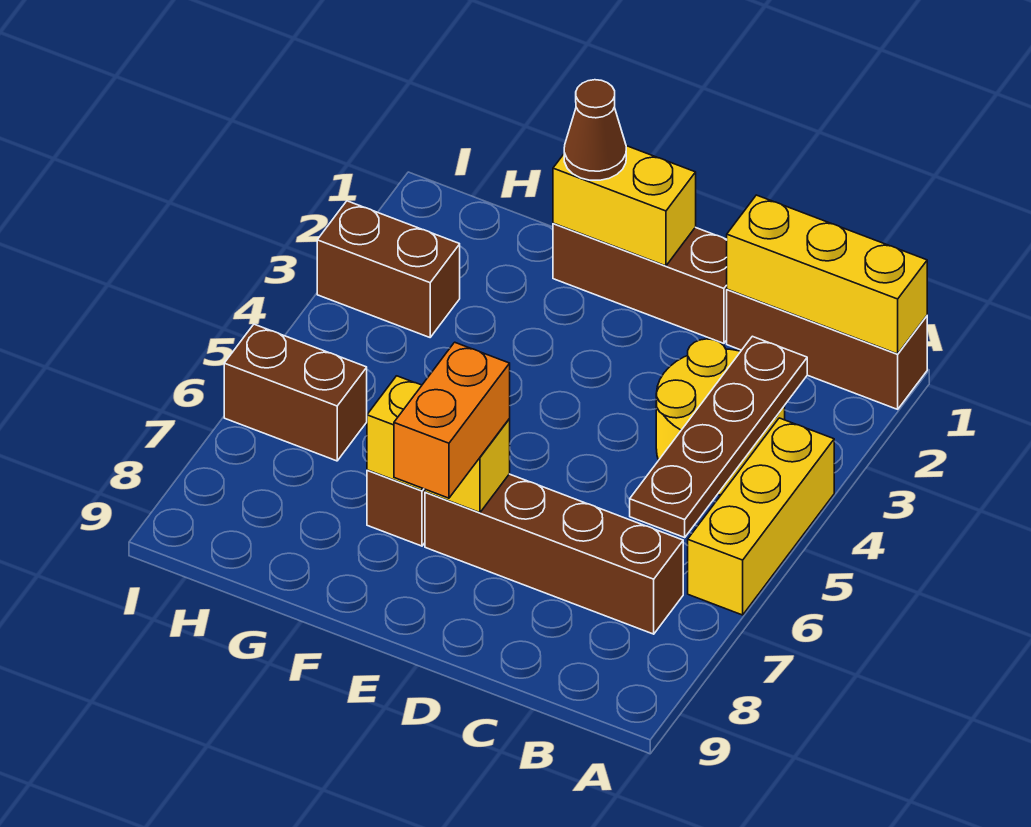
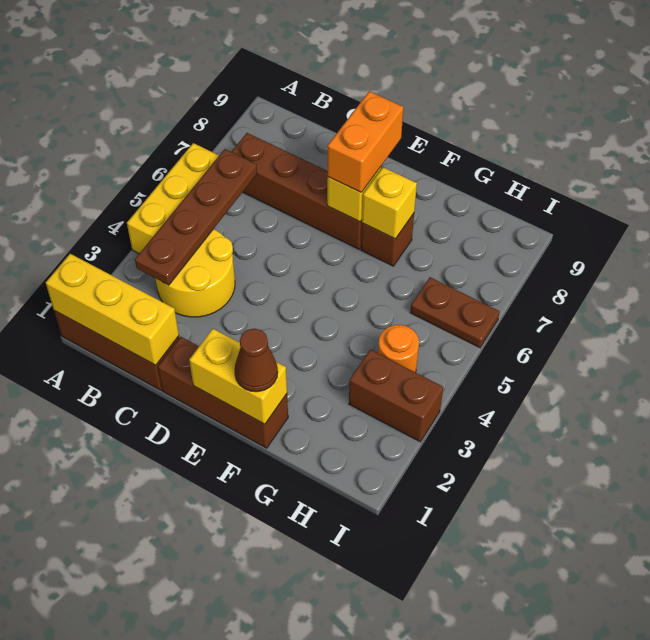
none -> orange round brick H4 level 1
brown brick H6:I6 level 1 -> brown plate H6:I6 level 1

